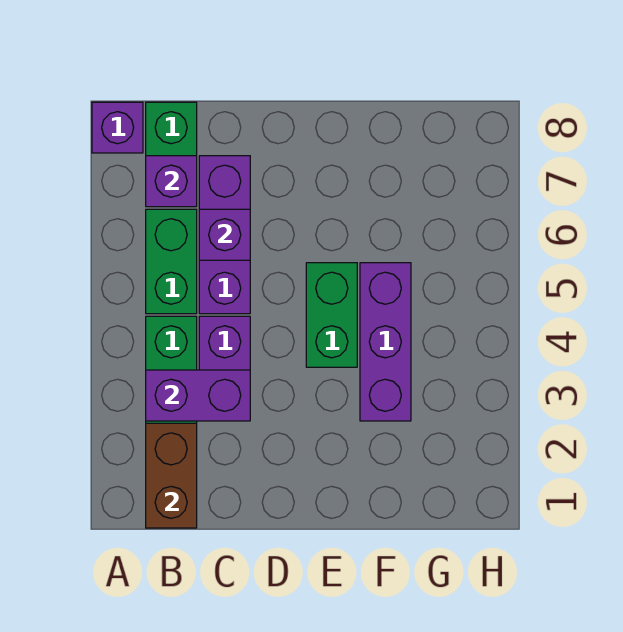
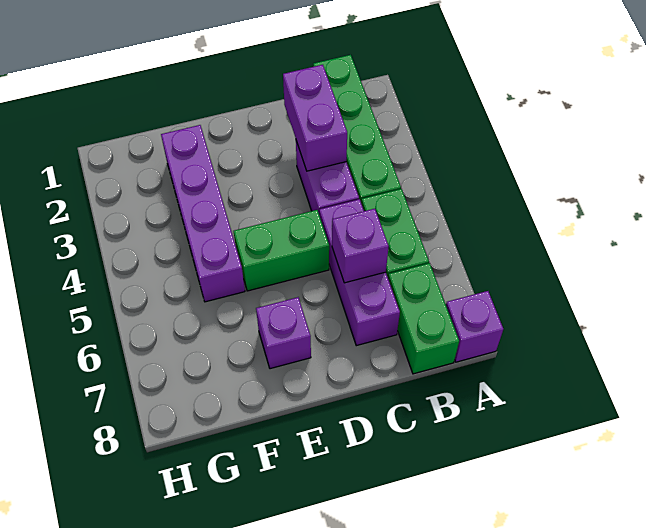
brown brick B1:B2 level 2 -> none
purple brick B3:C3 level 2 -> purple brick C2:C3 level 2
purple brick B7 level 2 -> purple brick E7 level 1
green brick E4:E5 level 1 -> green brick D5:E5 level 1
purple brick F3:F5 level 1 -> purple brick F2:F5 level 1

